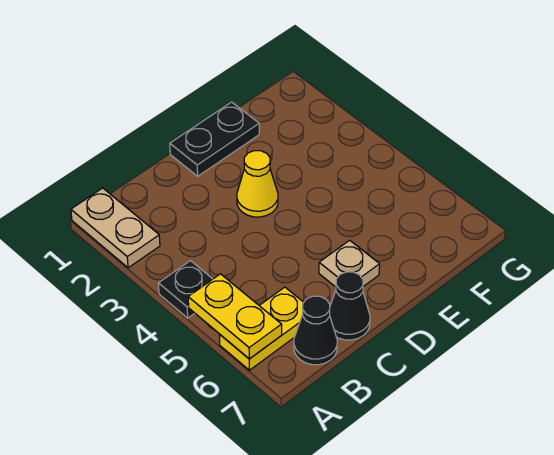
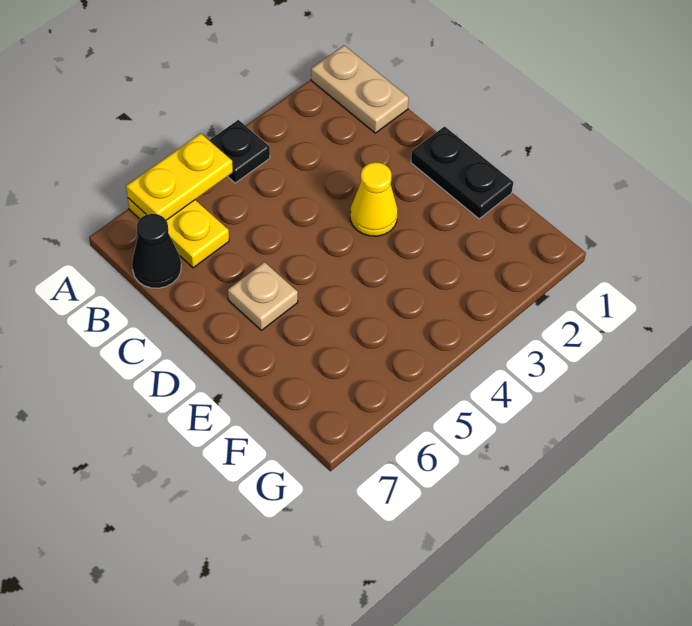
tan plate A1:A2 level 1 -> tan plate A1:B1 level 1
black cone C7 level 1 -> none

